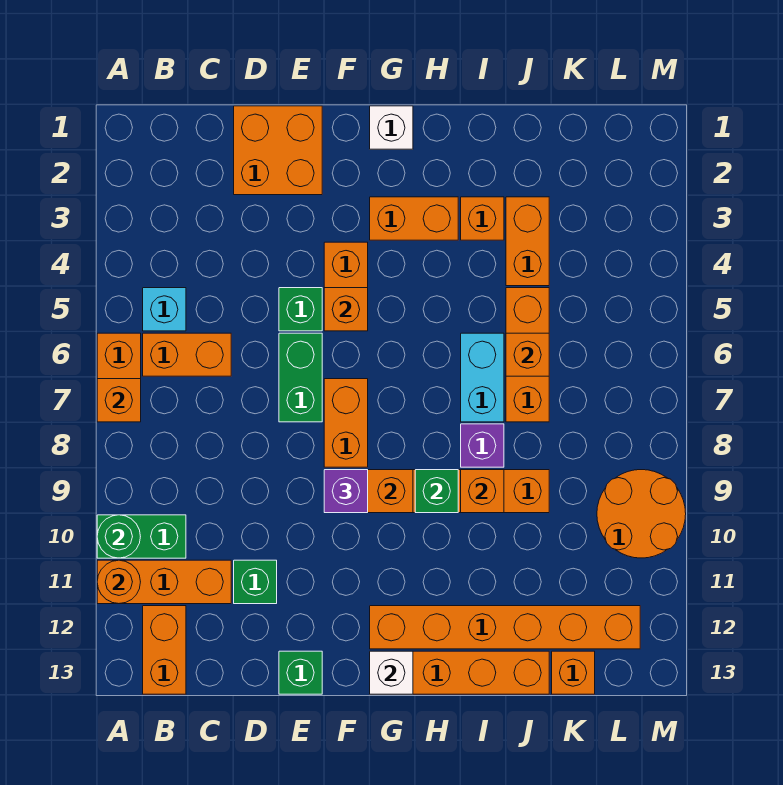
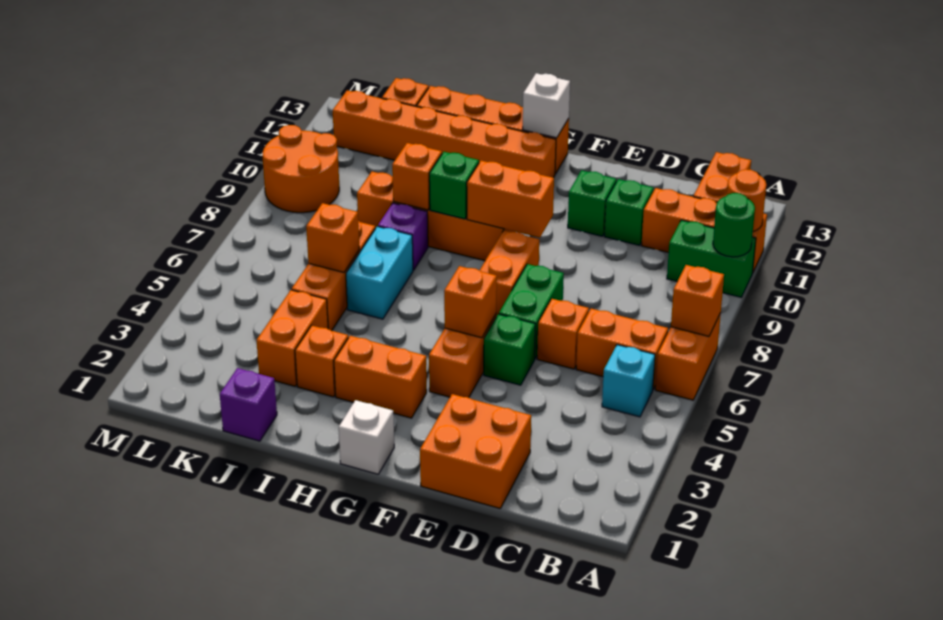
none -> orange brick D6 level 1
green brick E13 level 1 -> green brick E11 level 1
purple brick F9 level 3 -> purple brick J1 level 1

